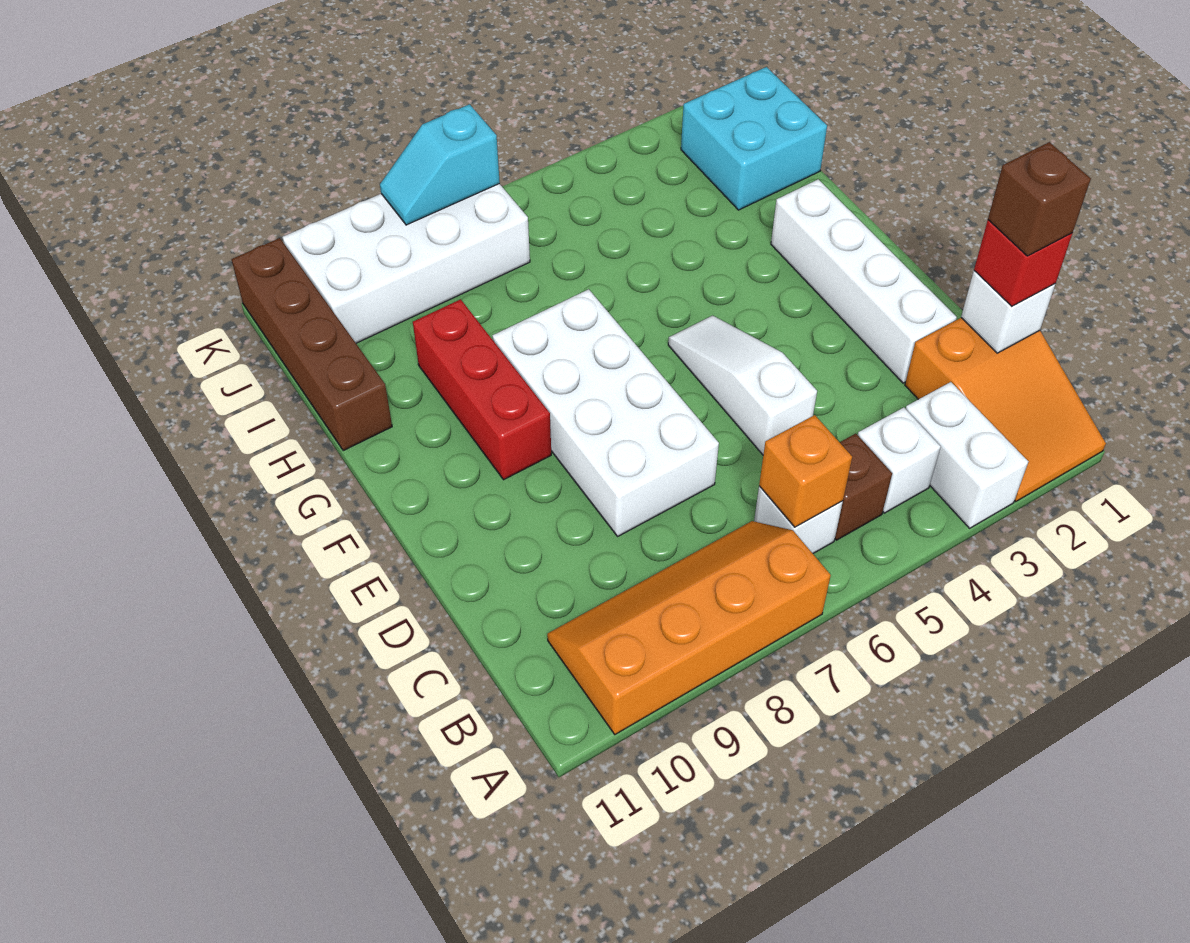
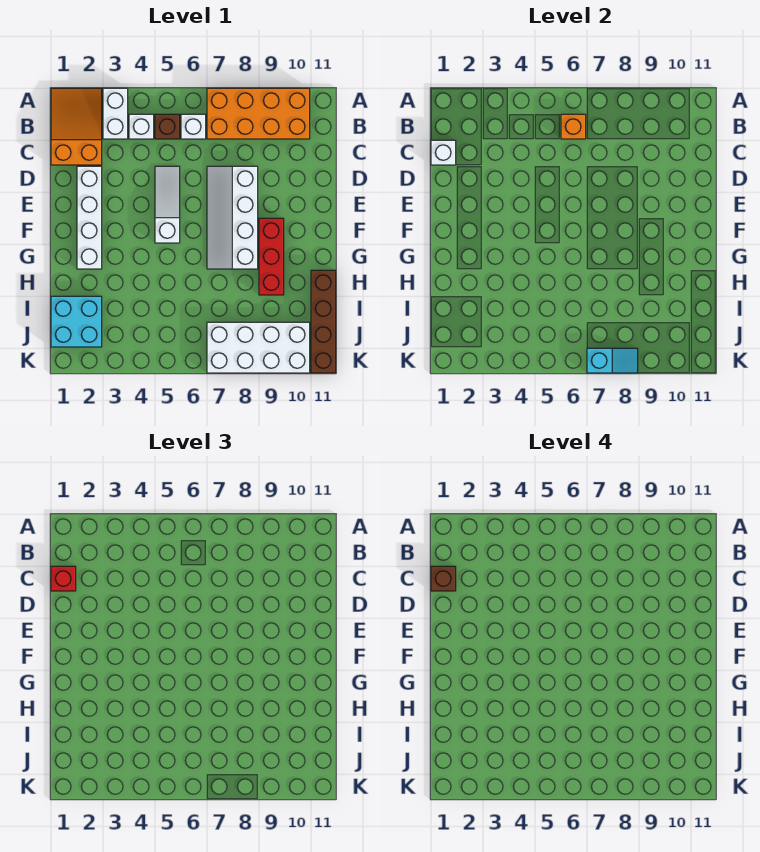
orange slope A7:B10 level 1 top A -> orange brick A7:B10 level 1
white slope D5:F5 level 1 top D -> white slope D5:F5 level 1 top F
white brick D7:G8 level 1 -> white slope D7:G8 level 1 top 8

